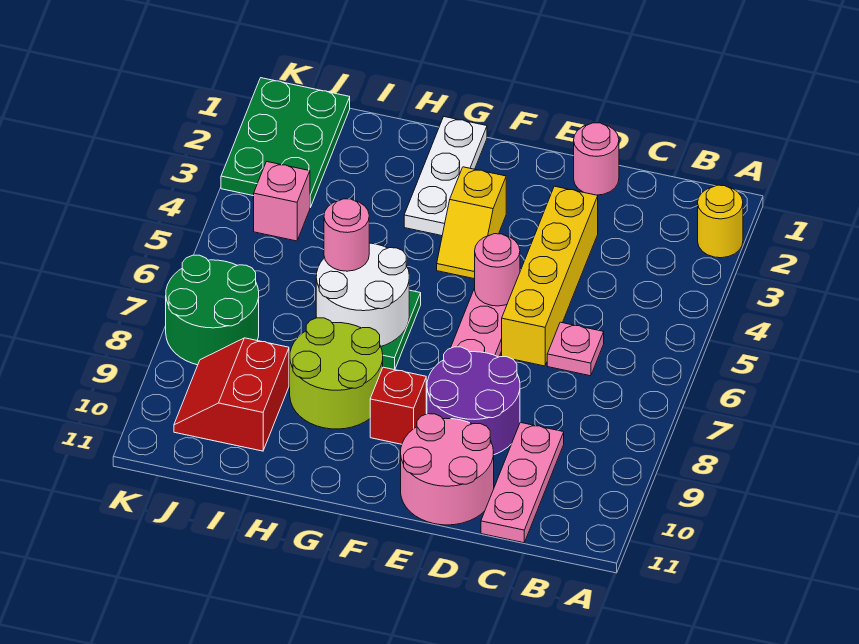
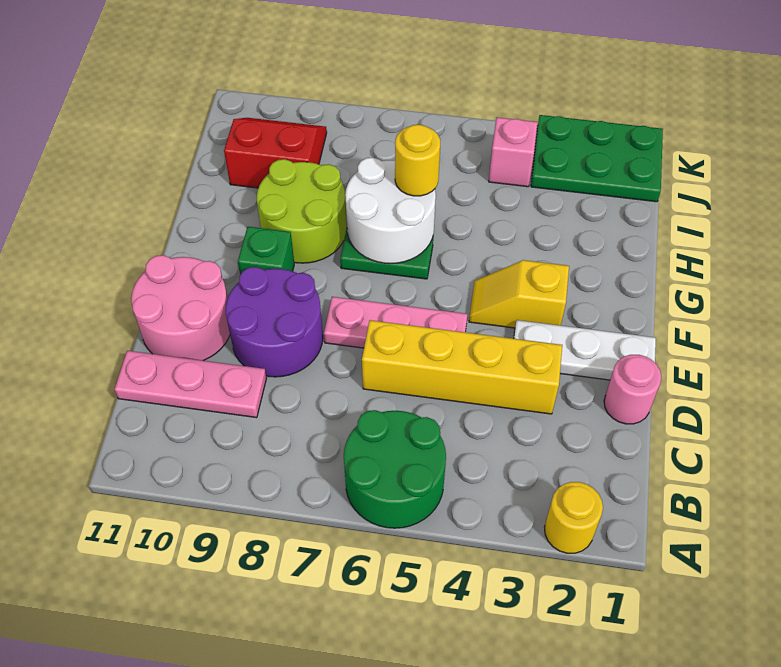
pink plate C6 level 1 -> none
pink round brick E5 level 2 -> none
red brick F9 level 1 -> green brick F9 level 1
white plate G1:G3 level 1 -> white plate E1:E3 level 1
pink round brick H6 level 3 -> yellow round brick H6 level 3
green round brick J7:K8 level 1 -> green round brick A5:B6 level 1

